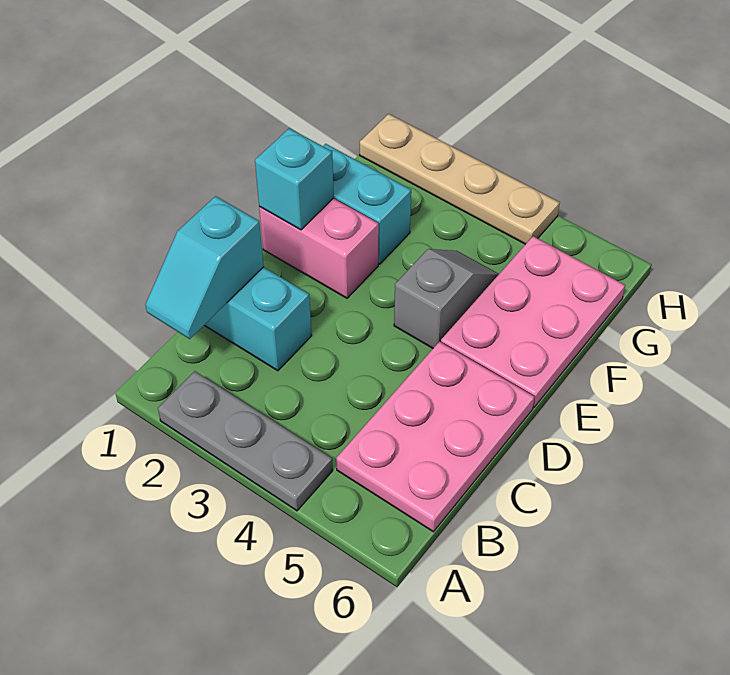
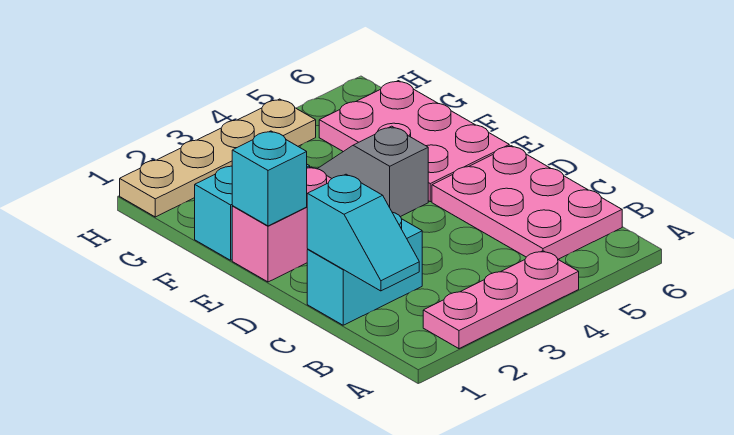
grey plate A2:A4 level 1 -> pink plate A2:A4 level 1

